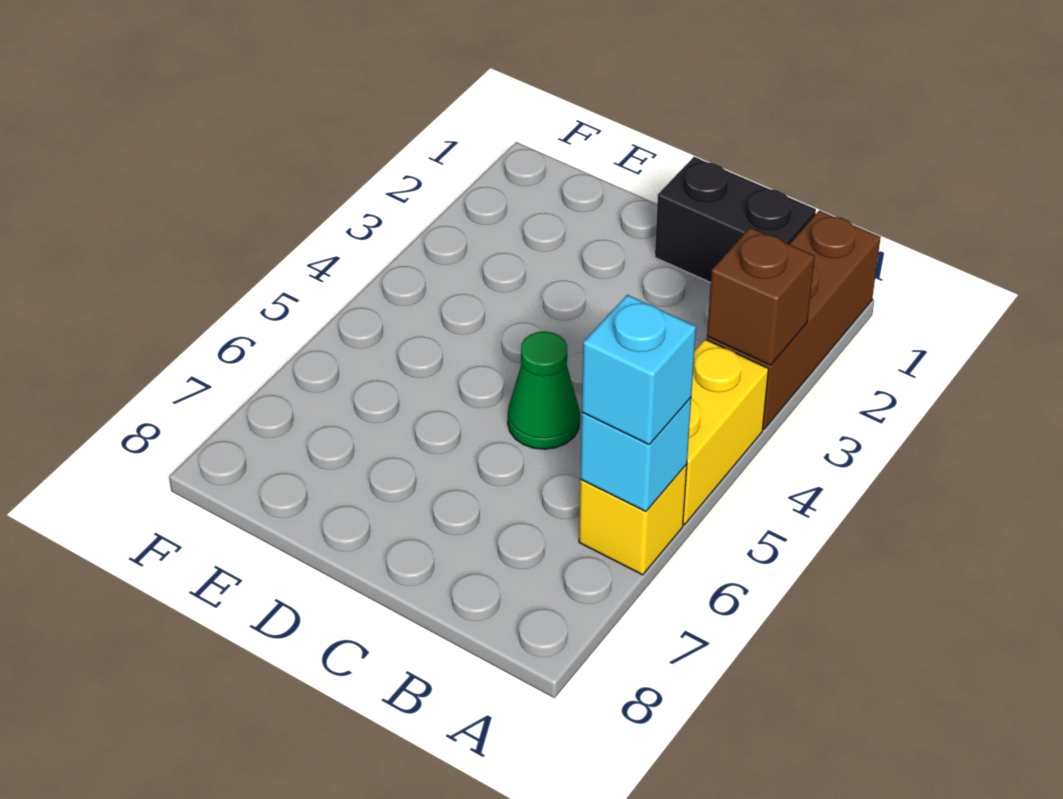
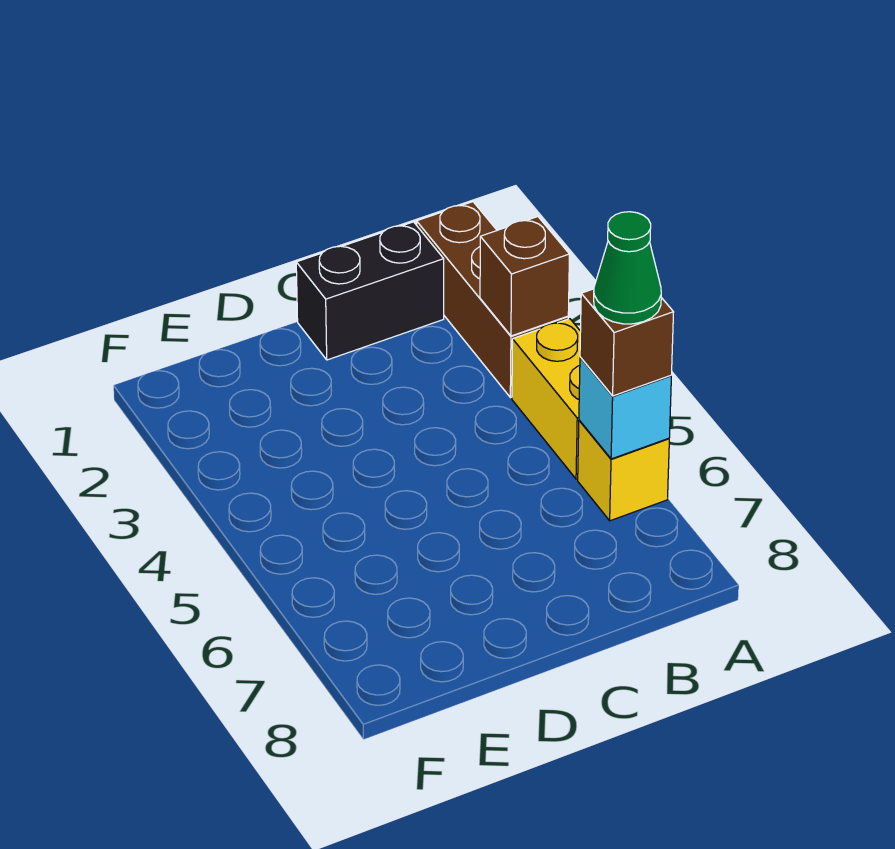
cyan brick A6 level 3 -> brown brick A6 level 3
green cone C5 level 1 -> green cone A6 level 4

